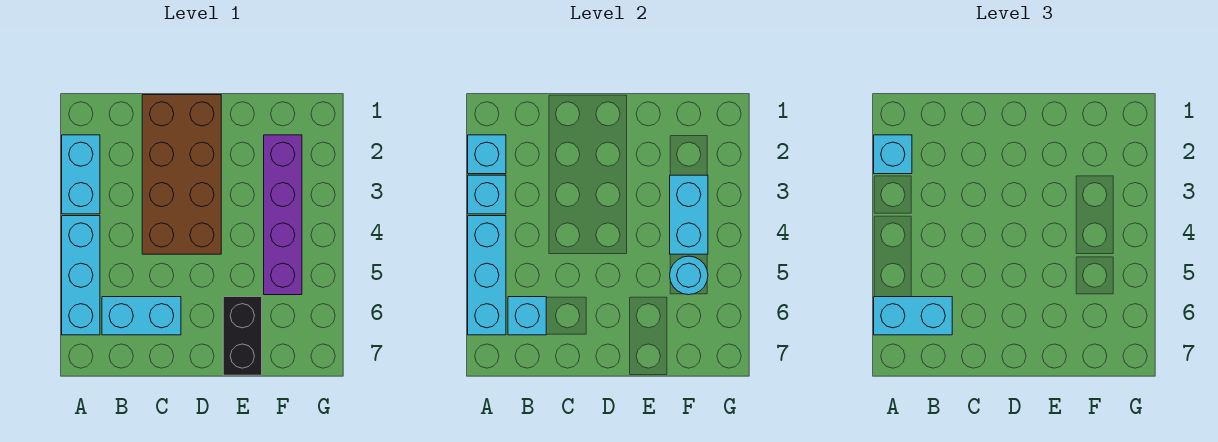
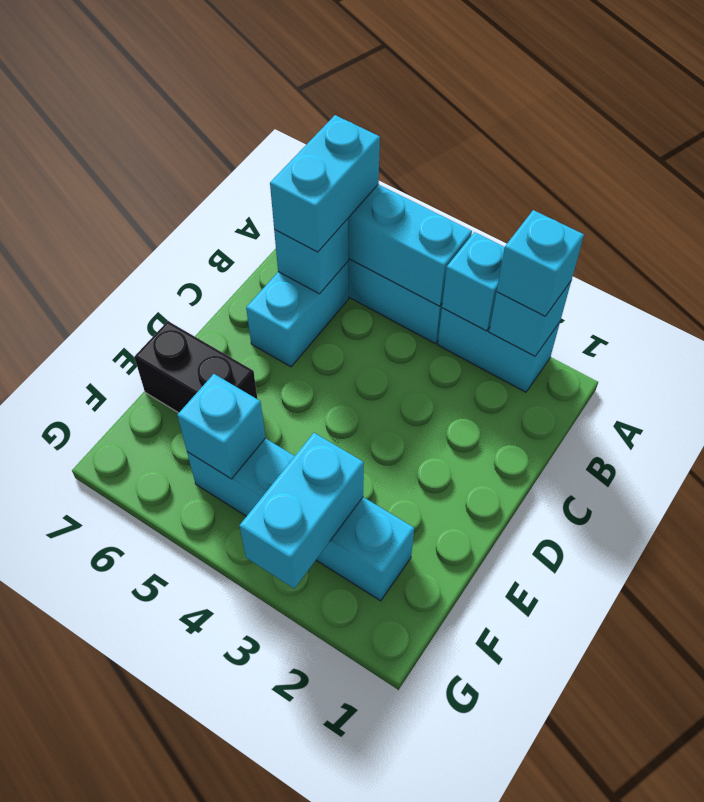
brown brick C1:D4 level 1 -> none
purple brick F2:F5 level 1 -> cyan brick F2:F5 level 1
cyan brick F3:F4 level 2 -> cyan brick F3:G3 level 2
cyan round brick F5 level 2 -> cyan brick F5 level 2

